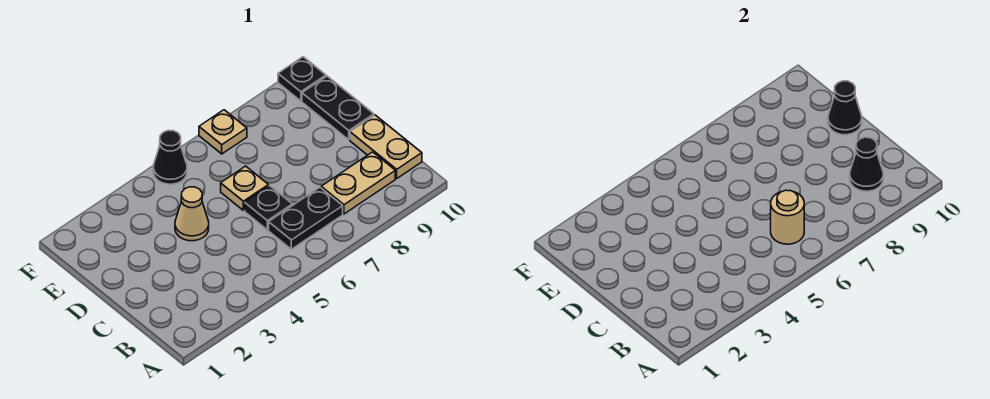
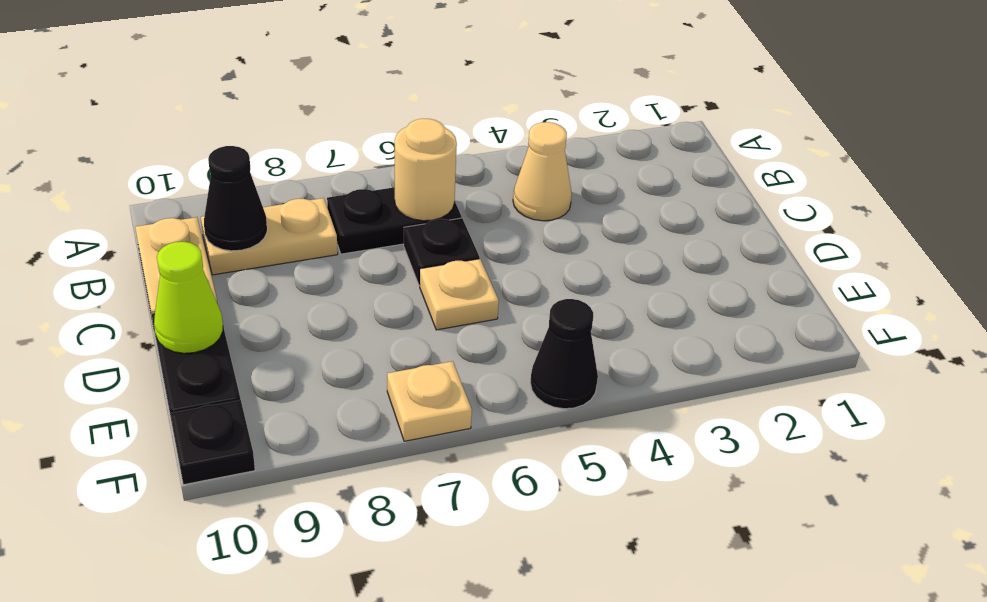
tan cone D4 level 1 -> tan cone B4 level 1
black cone D10 level 2 -> lime cone D10 level 2

